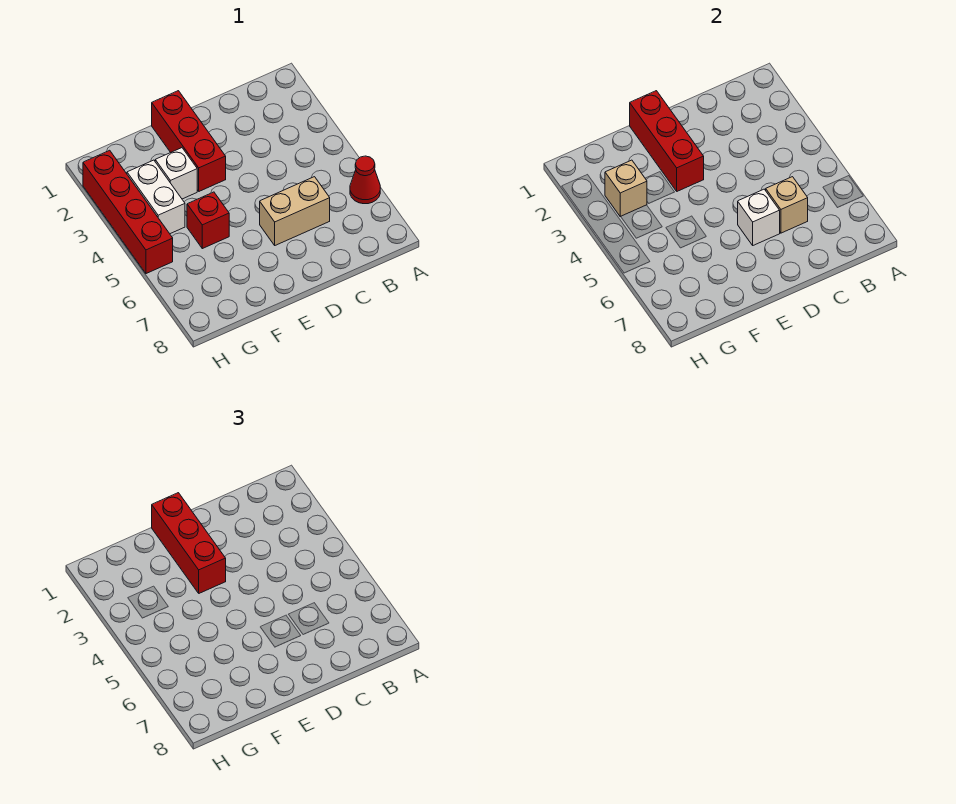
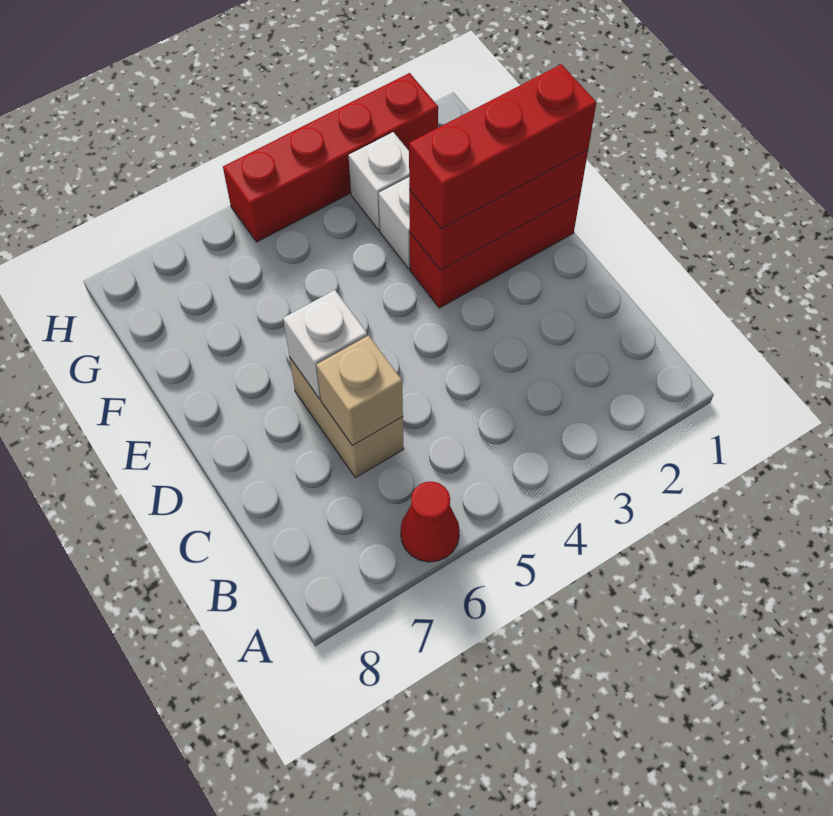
red brick F5 level 1 -> none
white brick G3:G4 level 1 -> white brick G3 level 1
tan brick G3 level 2 -> none

